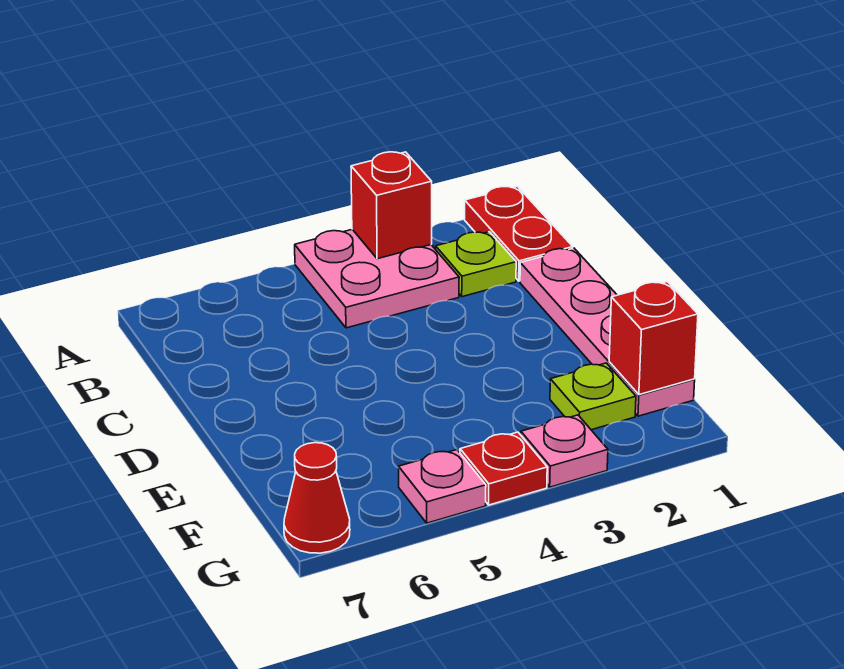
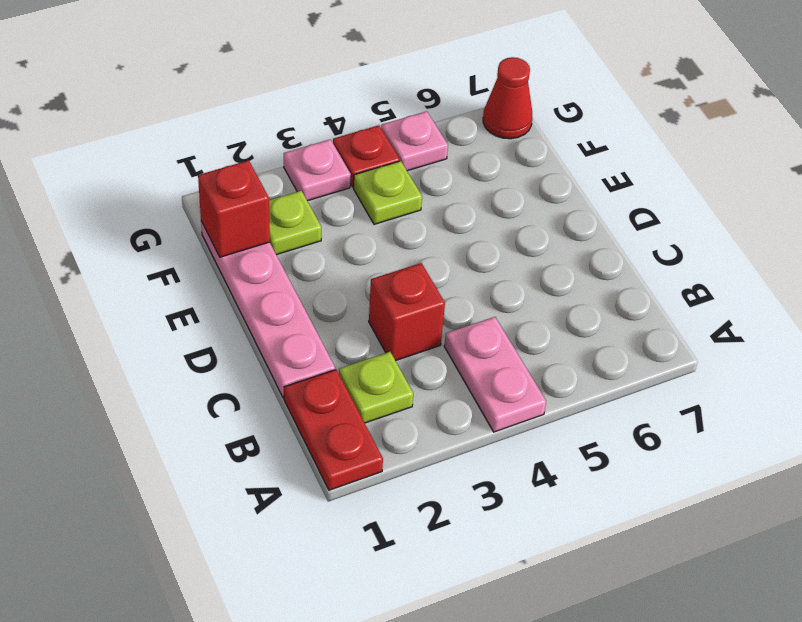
pink plate A3:B4 level 1 -> pink plate A4:B4 level 1
red brick A3 level 2 -> red brick C3 level 1
none -> lime plate F4 level 1

